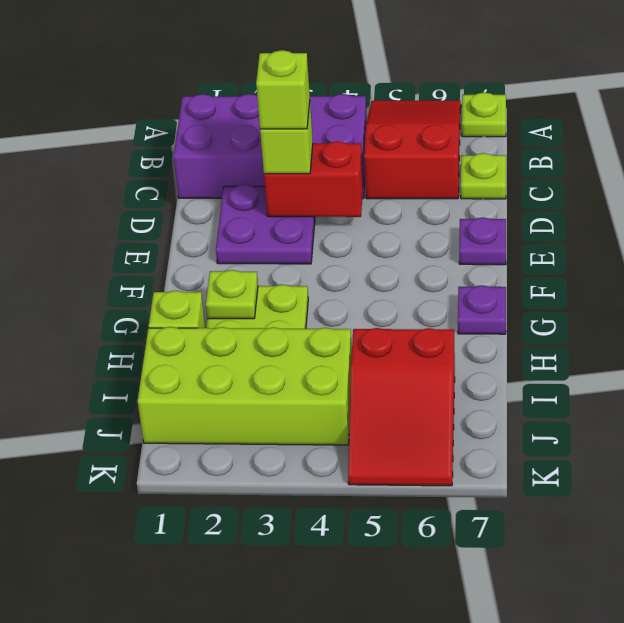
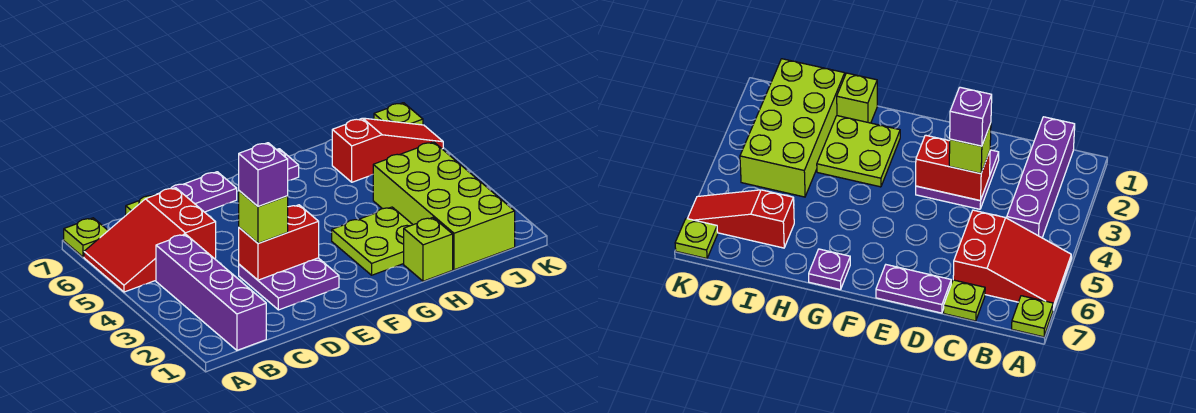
purple brick B1:C4 level 1 -> purple brick B1:B4 level 1
red brick D3:D4 level 2 -> red brick D3:E3 level 2
lime brick D3 level 4 -> purple brick D3 level 4
purple plate E7 level 1 -> purple plate D7:E7 level 1
lime plate G2 level 2 -> lime plate K7 level 1
red slope I5:K6 level 1 top I -> red slope I6:K6 level 1 top I

